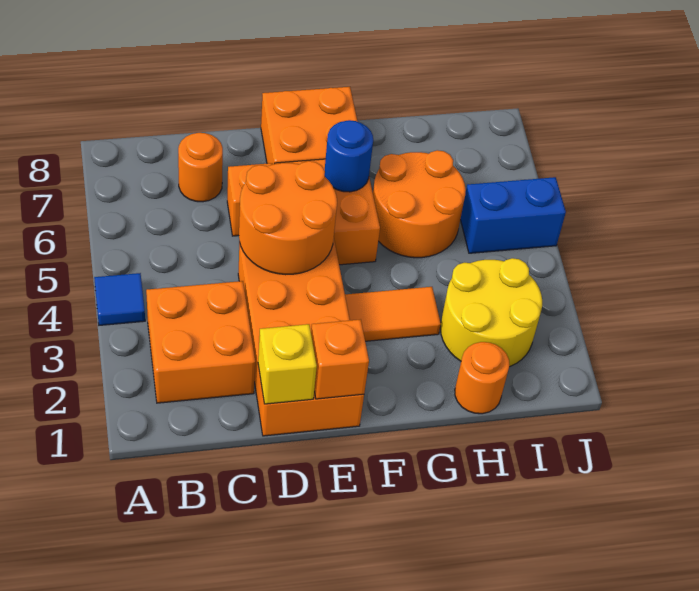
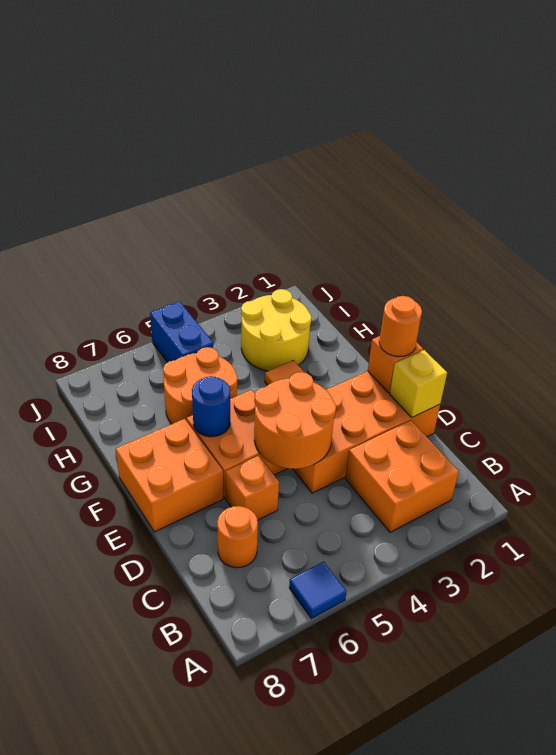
blue tile A4 level 1 -> blue tile A6 level 1
orange round brick H1 level 1 -> orange round brick E1 level 3

